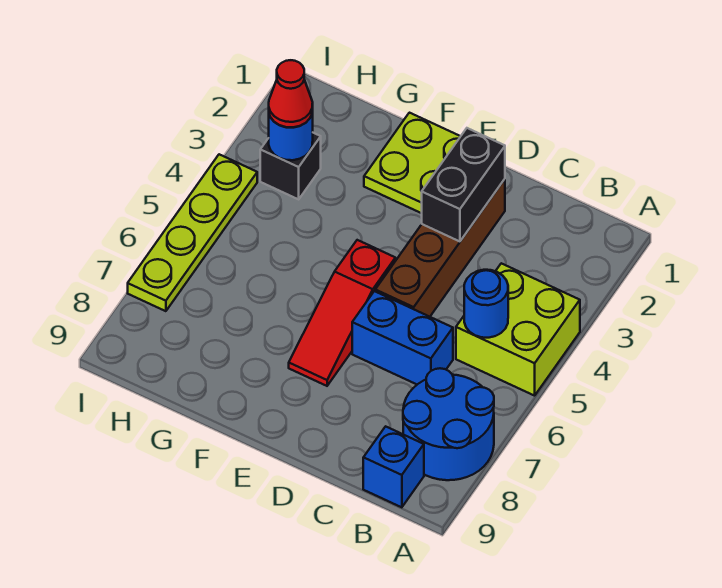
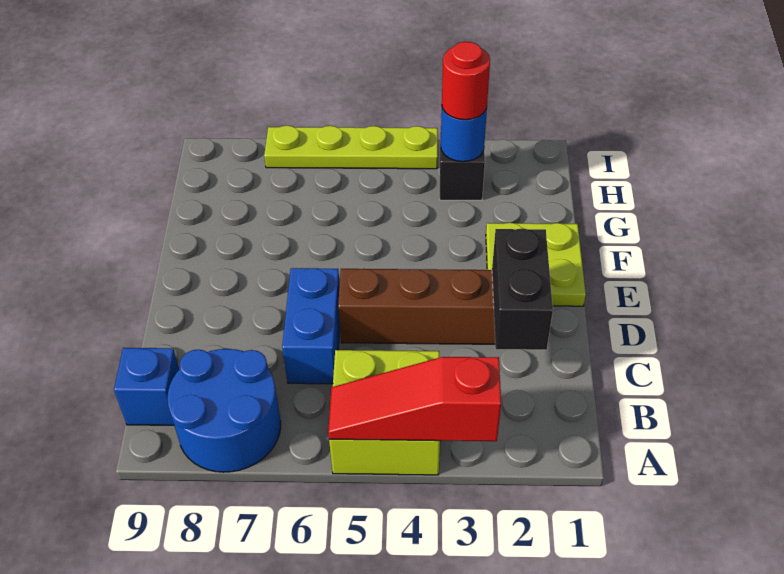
blue round brick B5 level 2 -> none
black brick D2:D3 level 2 -> black brick C2:D2 level 2
red slope E5:E7 level 1 top 5 -> red slope A3:A5 level 2 top 3
red cone H3 level 3 -> red round brick H3 level 3

